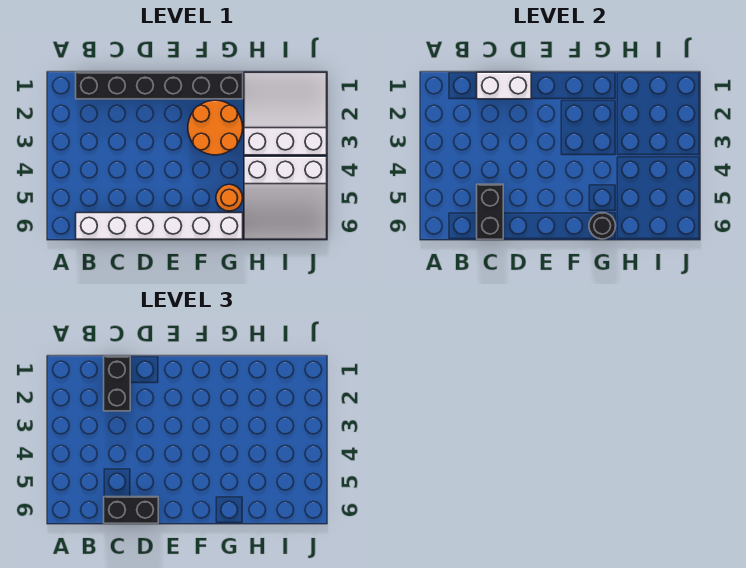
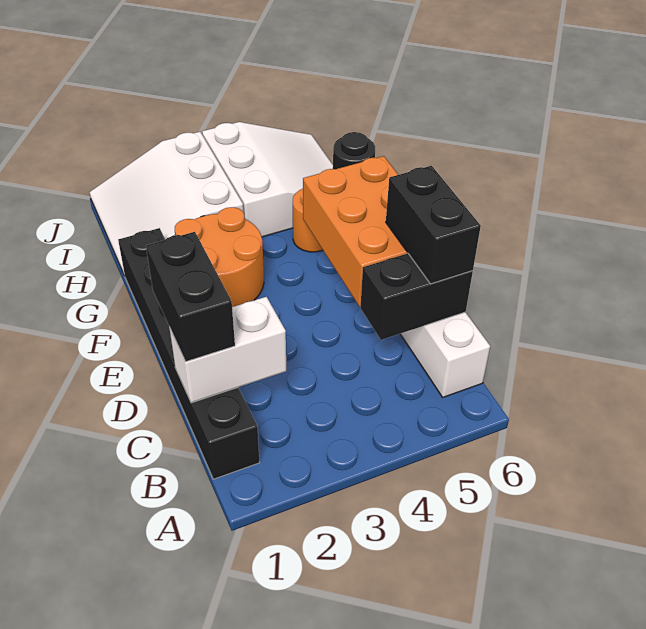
white brick C1:D1 level 2 -> white brick C1:C2 level 2
black brick C1:C2 level 3 -> black brick C1:D1 level 3
none -> orange brick D5:F6 level 2

